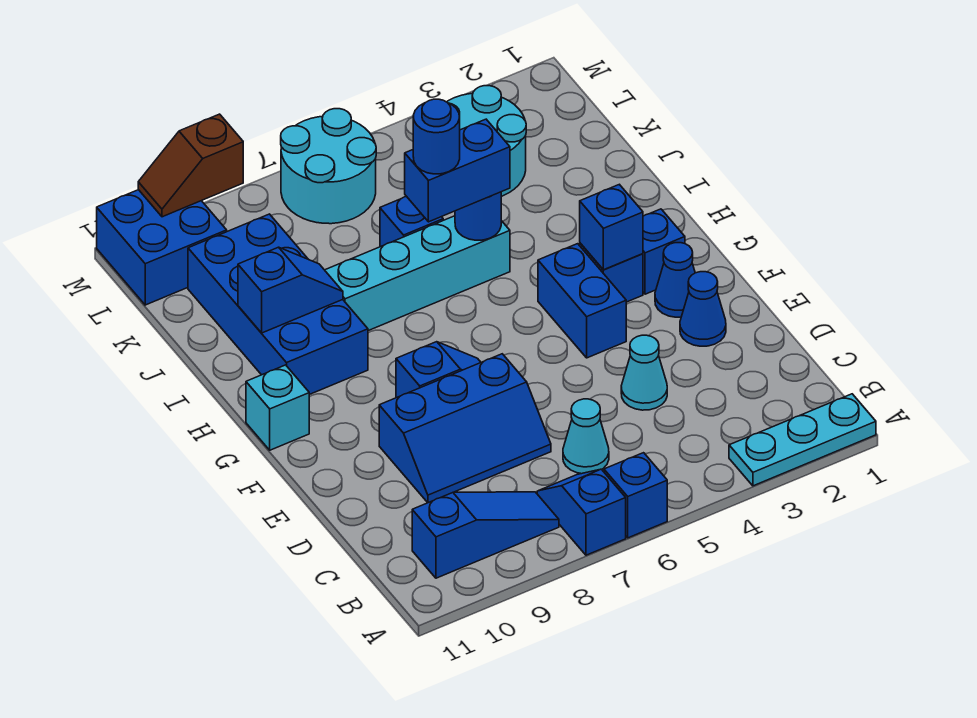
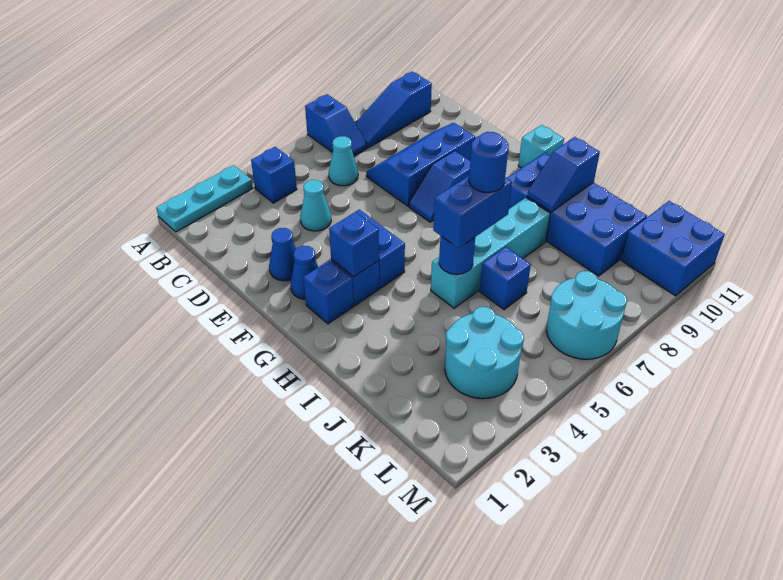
blue brick A6 level 1 -> blue brick B4 level 1
brown slope M9:M10 level 2 top 9 -> none

